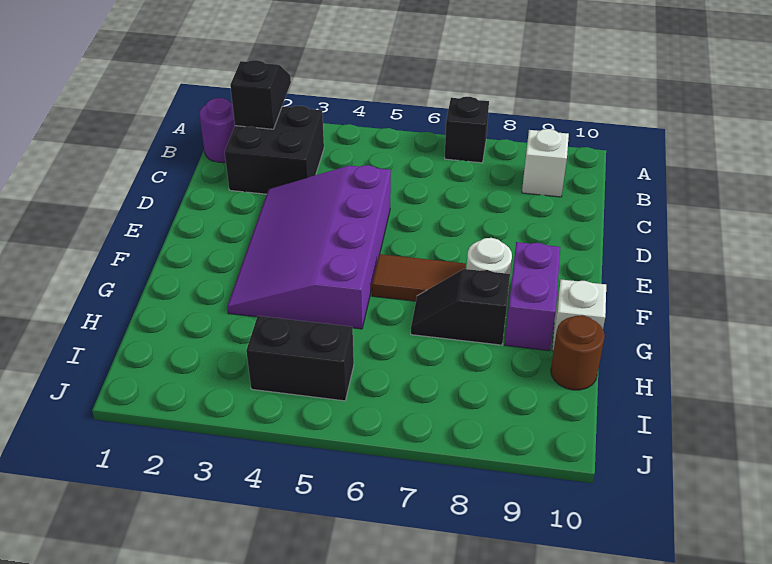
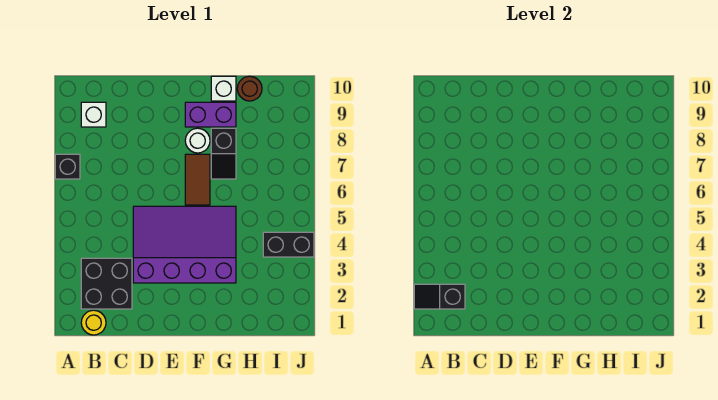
purple round brick B1 level 1 -> yellow round brick B1 level 1
purple slope D3:G5 level 1 top 5 -> purple slope D3:G5 level 1 top 3
black brick I4:I5 level 1 -> black brick I4:J4 level 1

